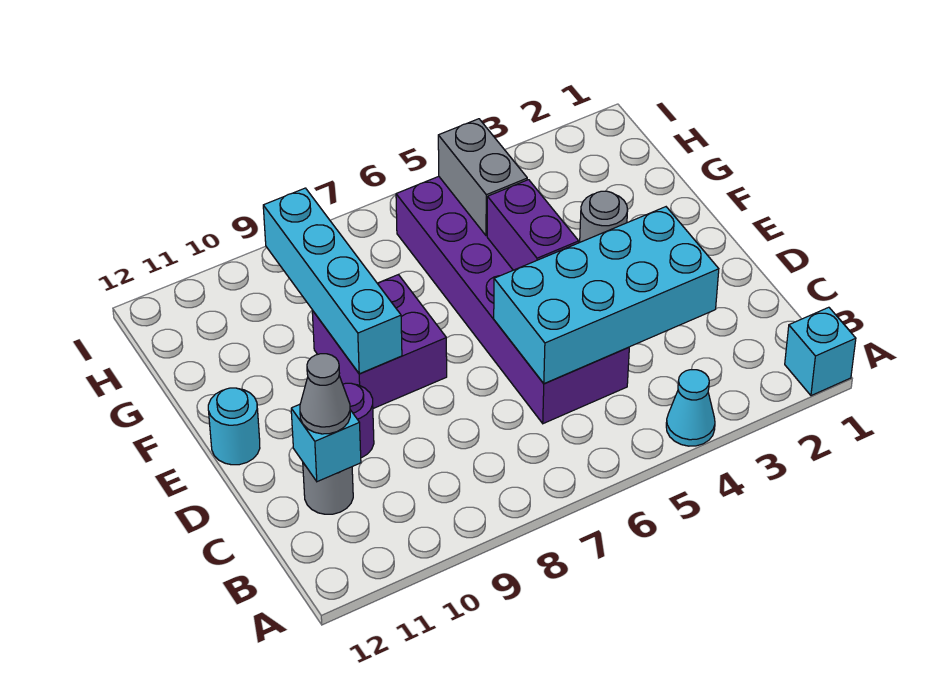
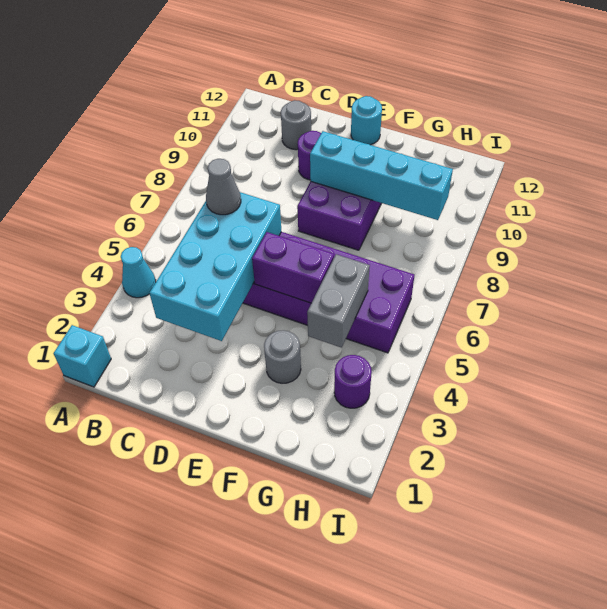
cyan brick C11 level 2 -> none
grey cone C11 level 3 -> grey cone C6 level 3
grey brick G5:H5 level 2 -> grey brick G4:G5 level 2
none -> purple round brick H3 level 1

